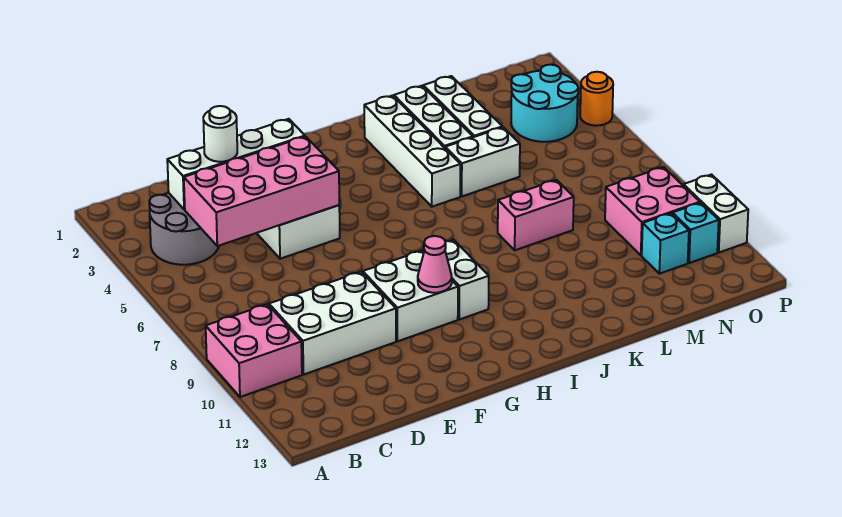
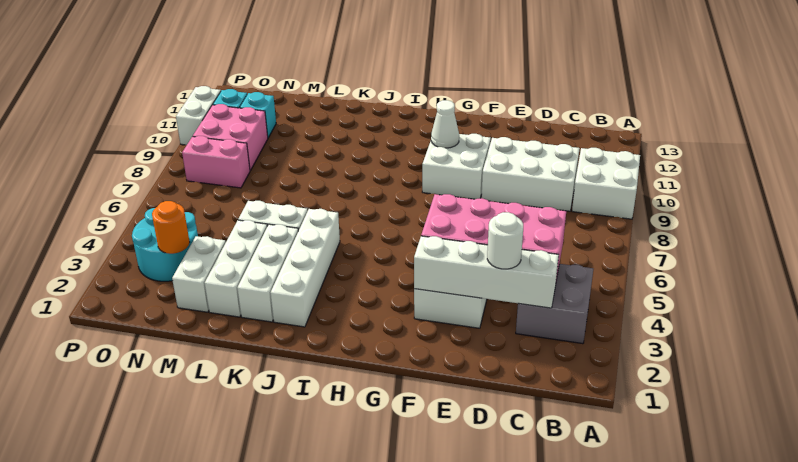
pink brick A9:B10 level 1 -> white brick A9:B10 level 1
grey round brick B3:C4 level 1 -> grey brick B3:C4 level 1
pink cone G10 level 2 -> white cone G10 level 2
white brick H9:H10 level 1 -> white brick M2:M3 level 1
pink brick K8:L8 level 1 -> pink brick N8:O8 level 1
orange round brick P4 level 1 -> orange round brick N3 level 2

